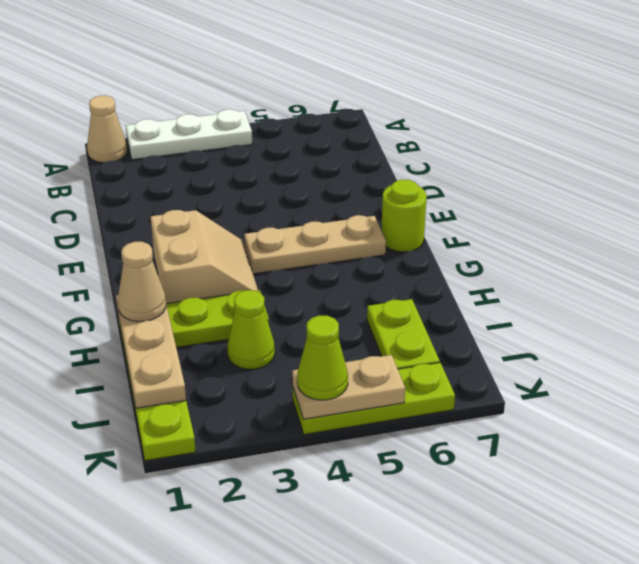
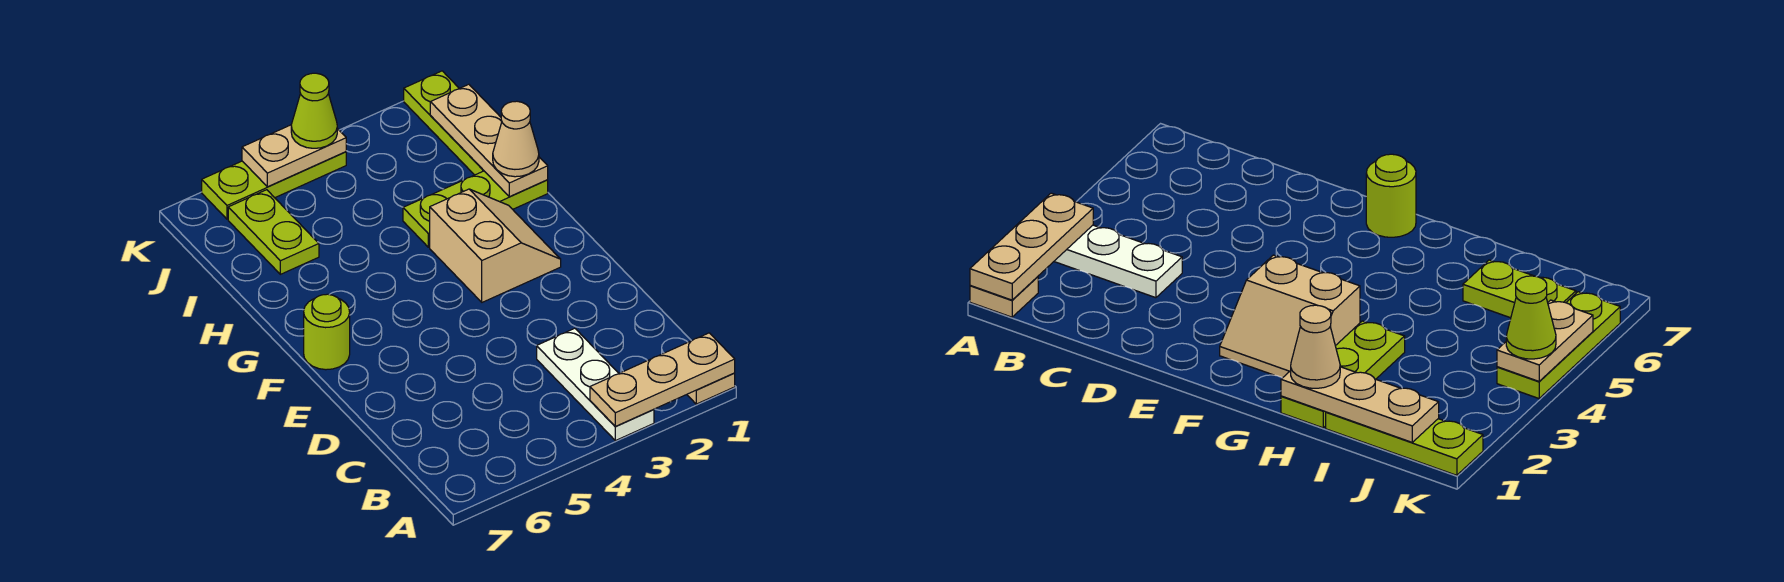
tan cone A1 level 1 -> tan plate A1 level 1
white plate A2:A4 level 1 -> white plate A3:C3 level 1
tan slope F2:G3 level 1 top 2 -> tan slope F2:G3 level 1 top 3
tan plate F4:F6 level 1 -> tan plate A1:A3 level 2
lime cone I3 level 1 -> none

